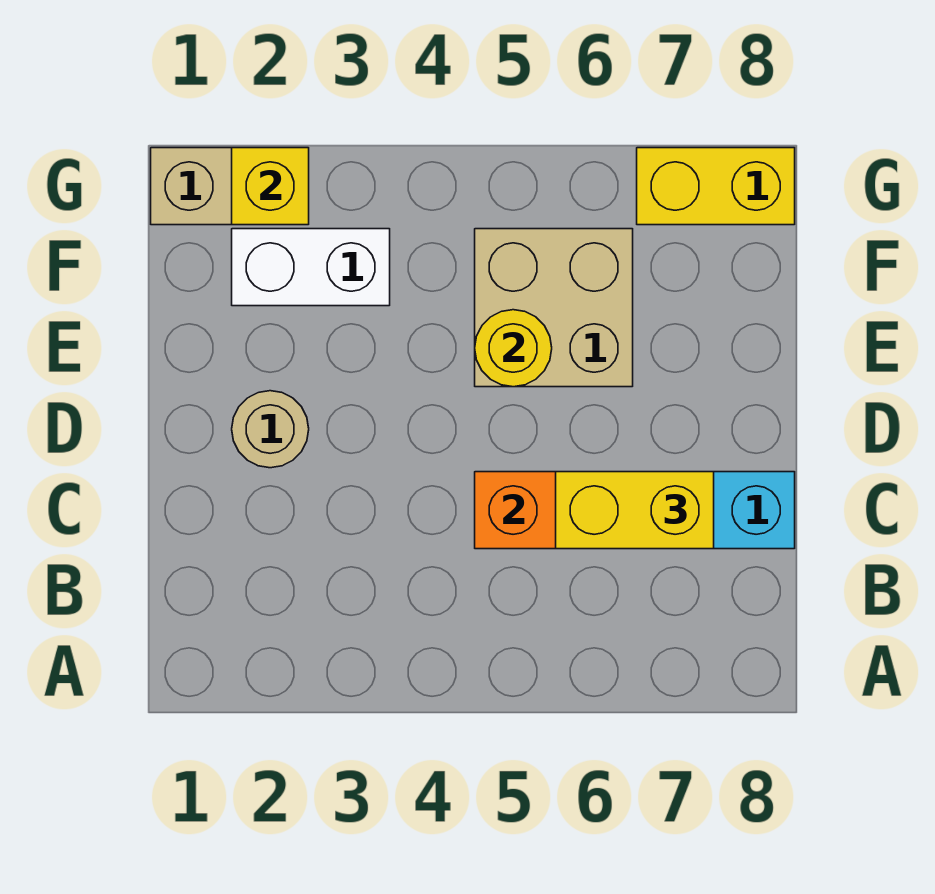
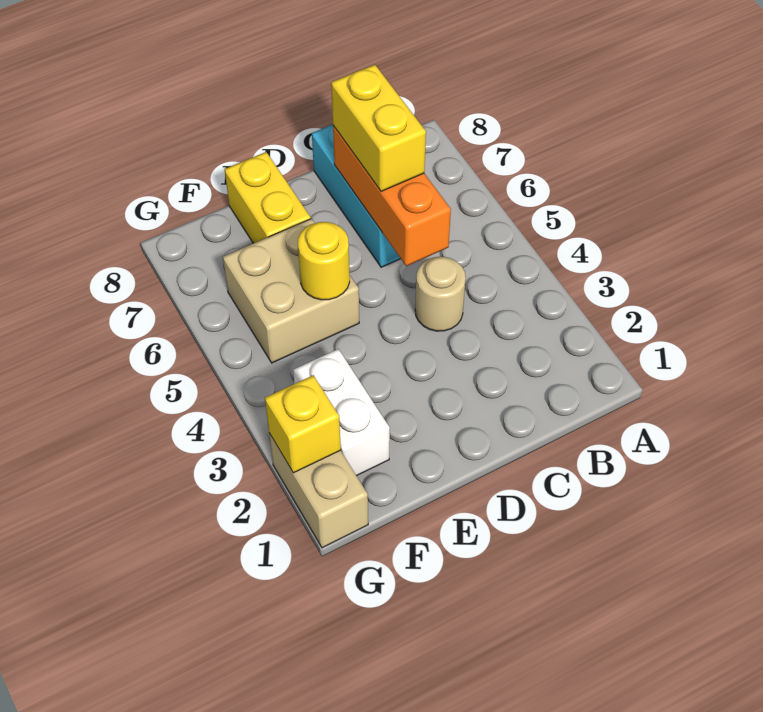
tan round brick D2 level 1 -> tan round brick C4 level 1
yellow brick G7:G8 level 1 -> yellow brick E7:E8 level 1

